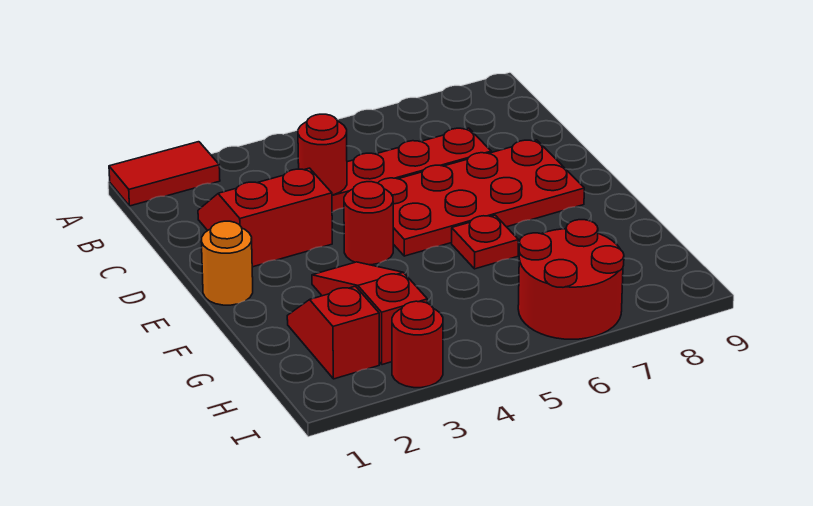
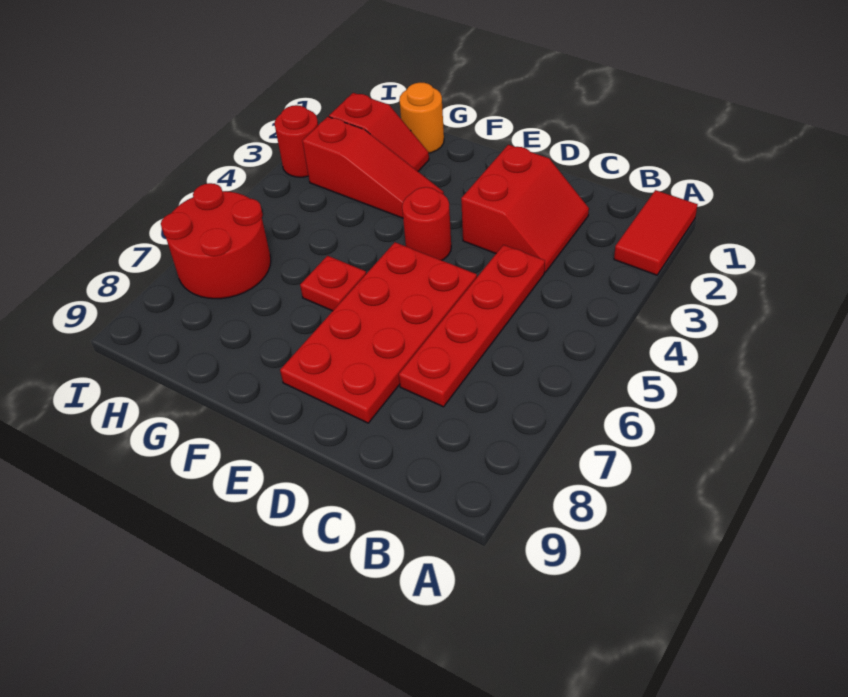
red round brick C4 level 2 -> none
orange round brick E1 level 1 -> orange round brick G1 level 1

